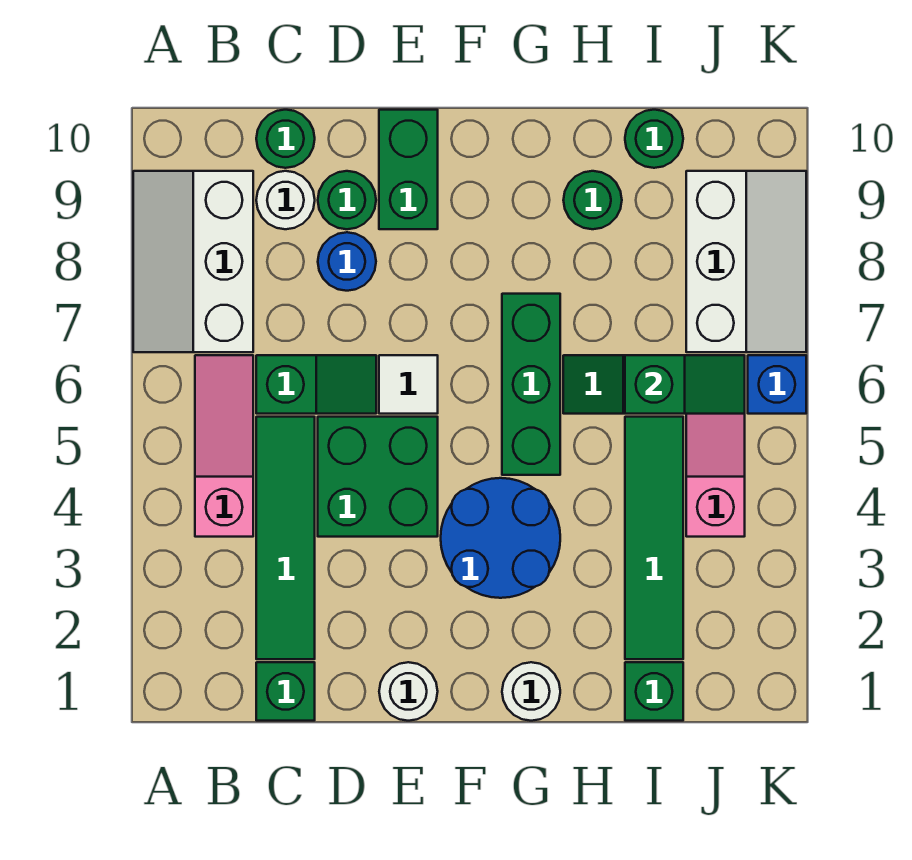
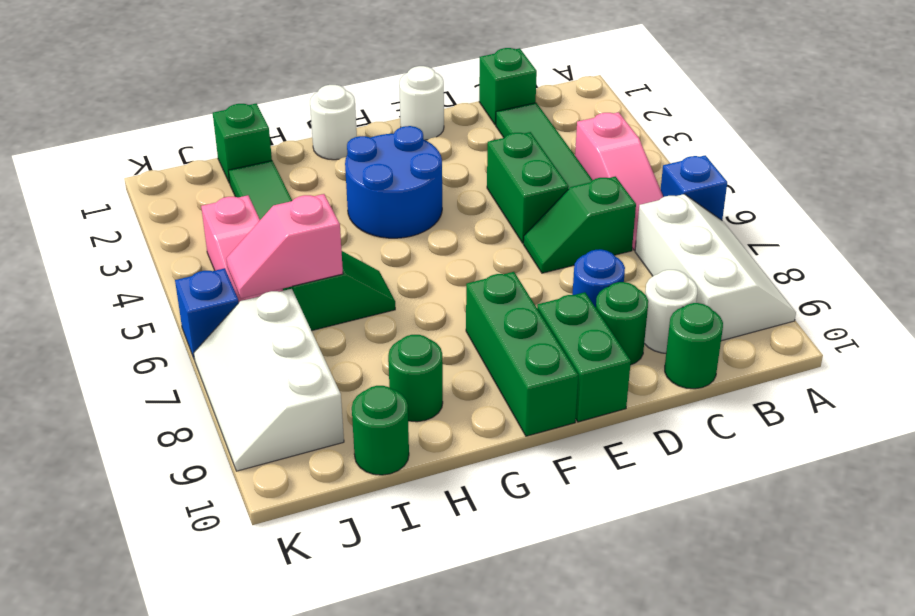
none -> blue brick A6 level 1
green brick D4:E5 level 1 -> green brick D4:D5 level 1
white tile E6 level 1 -> none
green brick G5:G7 level 1 -> green brick F8:F10 level 1
green slope I6:J6 level 2 top I -> pink slope I6:J6 level 2 top I

